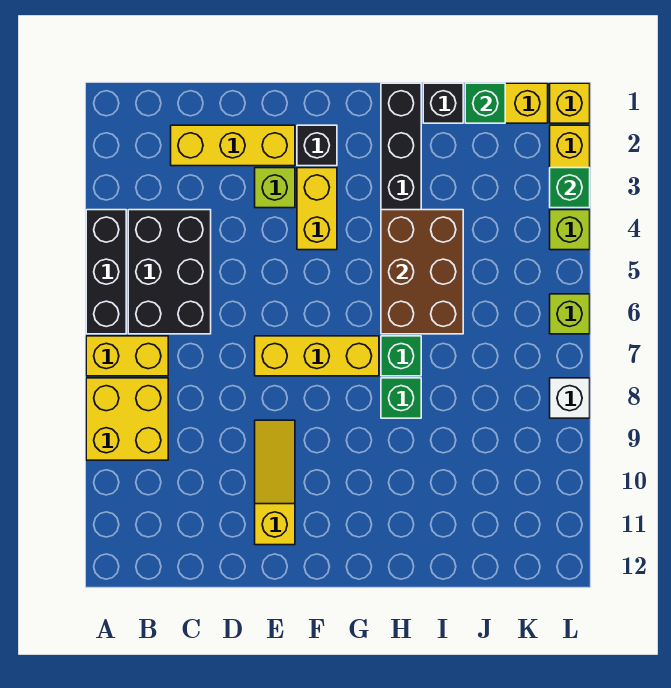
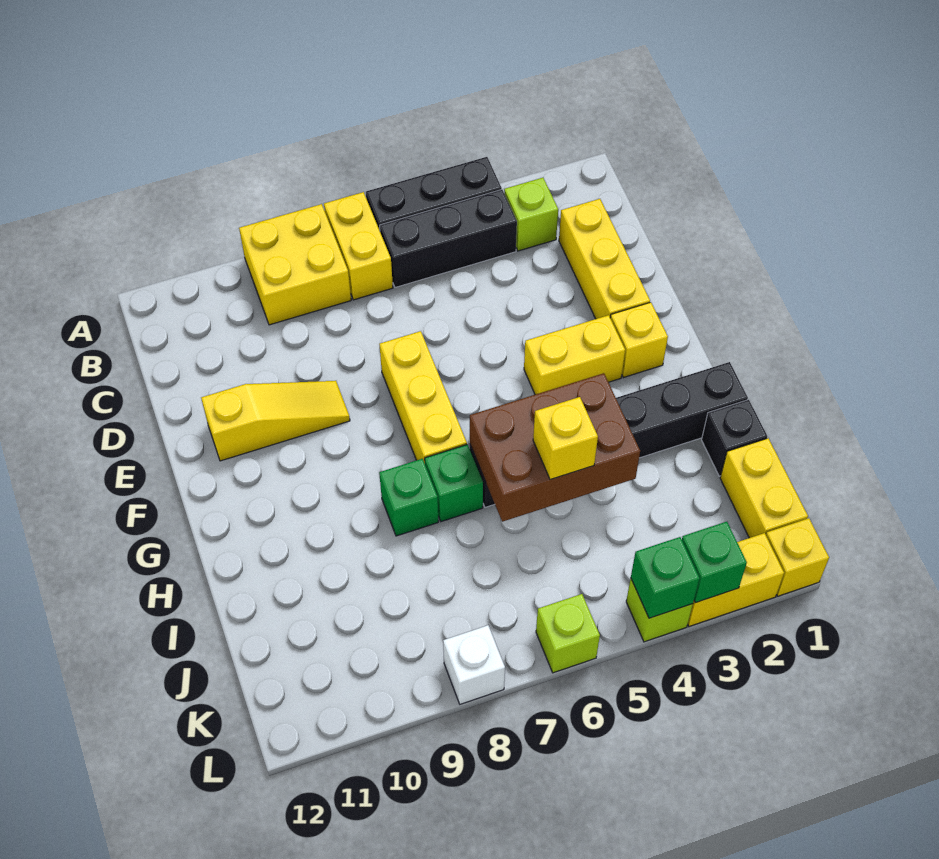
black brick B4:C6 level 1 -> black brick B4:B6 level 1
lime brick E3 level 1 -> lime brick B3 level 1
black brick F2 level 1 -> yellow brick F2 level 1
none -> yellow brick I5 level 3
green brick J1 level 2 -> green brick L4 level 2

